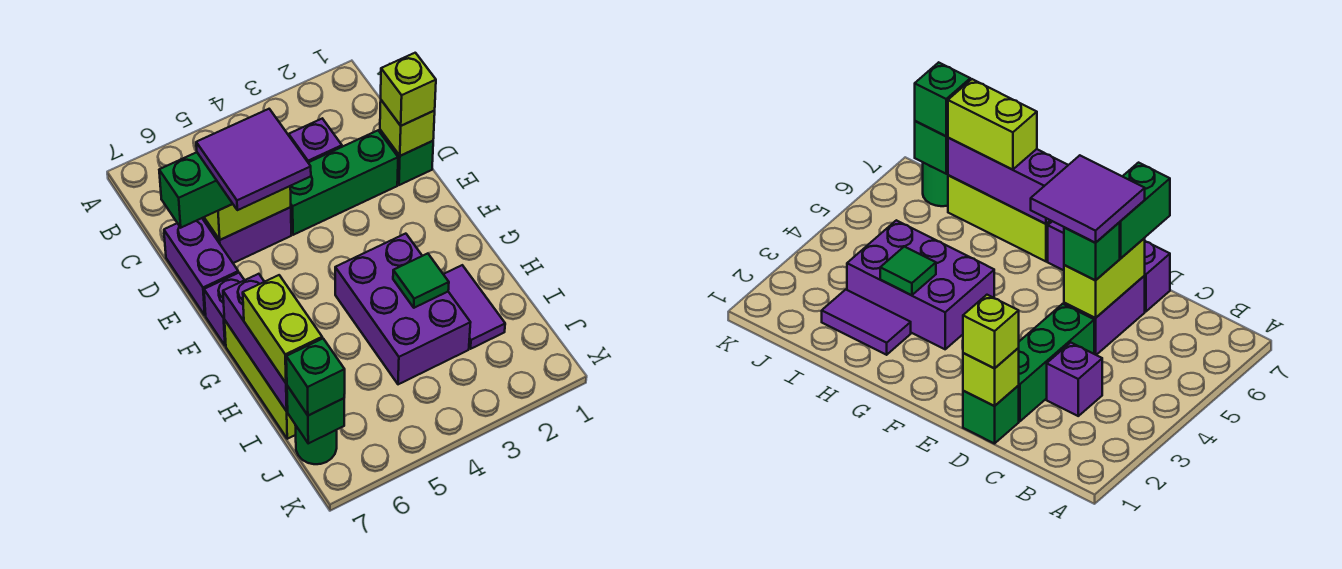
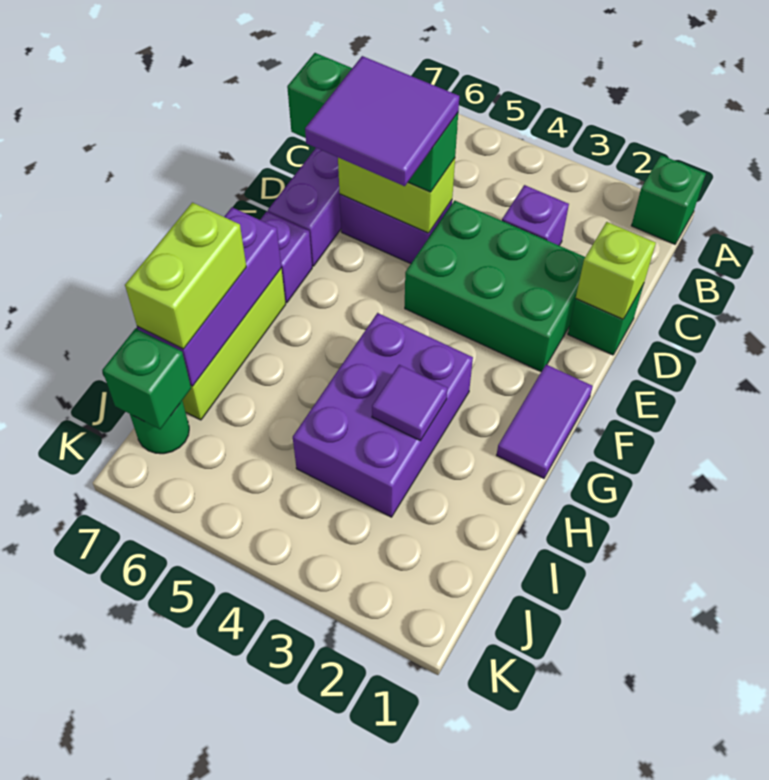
lime brick D1 level 3 -> none
green brick D2:D4 level 1 -> green brick D2:E4 level 1
purple tile H2:I2 level 1 -> purple tile F1:G1 level 1
green tile H3 level 2 -> purple tile H3 level 2
green brick J7 level 3 -> green brick A1 level 1

